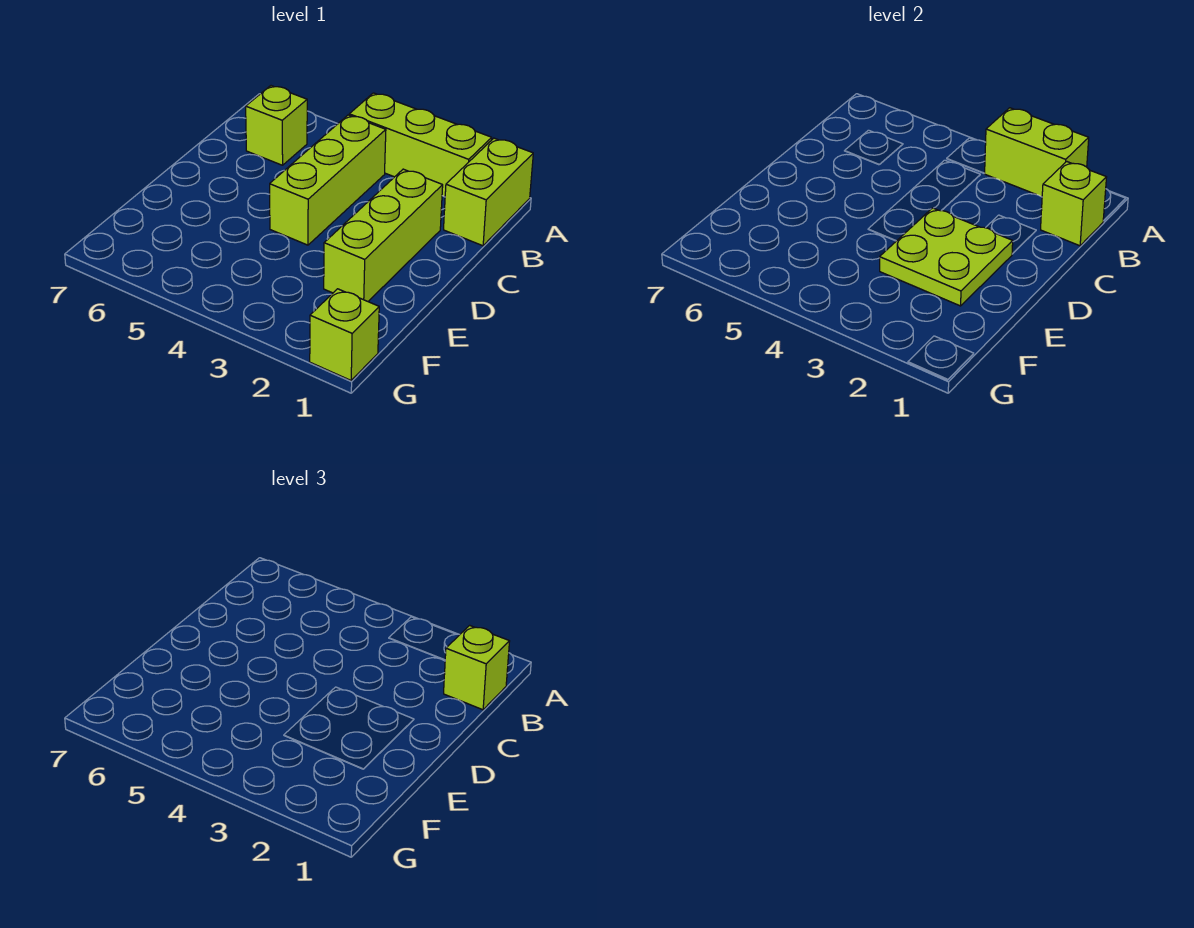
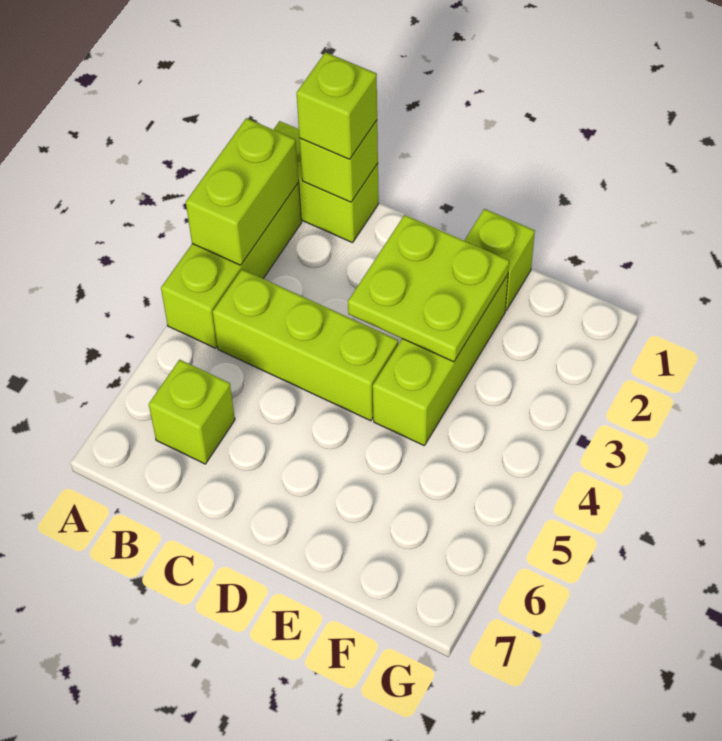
lime brick C2:E2 level 1 -> lime brick E2:E4 level 1
lime brick G1 level 1 -> lime brick E1 level 1

